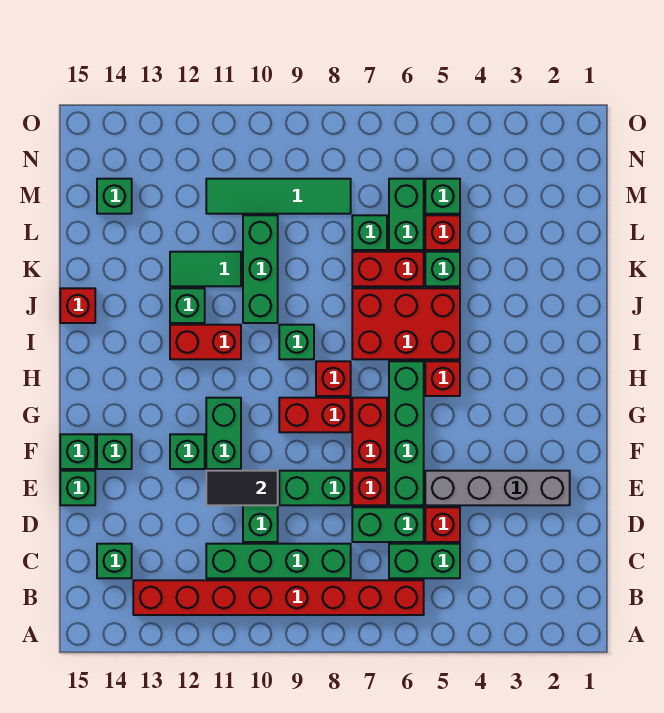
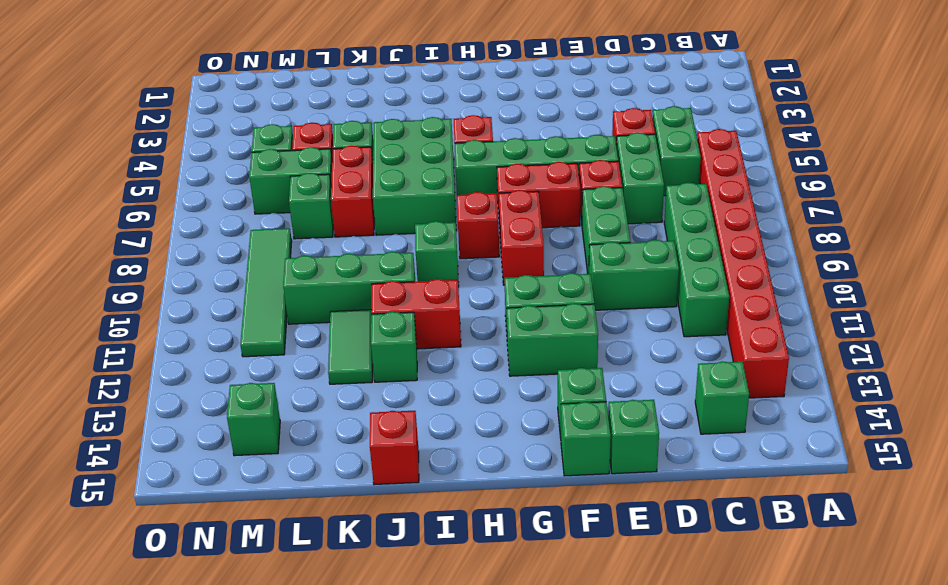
grey brick E2:E5 level 1 -> none
black tile E10:E11 level 2 -> none
green brick F12 level 1 -> green brick F12:G12 level 1
red brick I5:J7 level 1 -> green brick I5:J7 level 1
red brick I11:I12 level 1 -> red brick I11:J11 level 1

